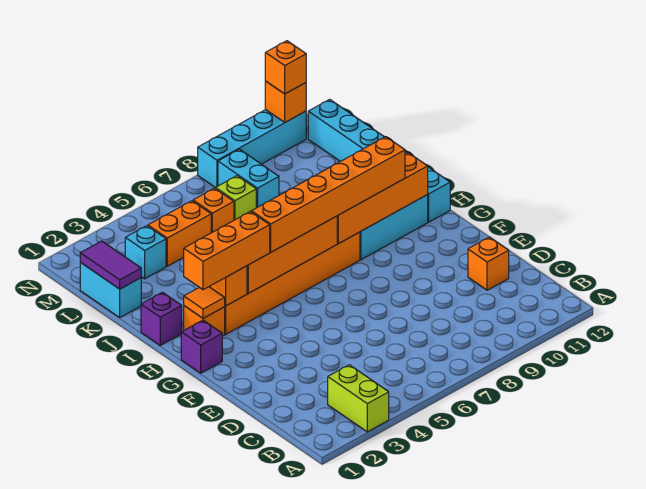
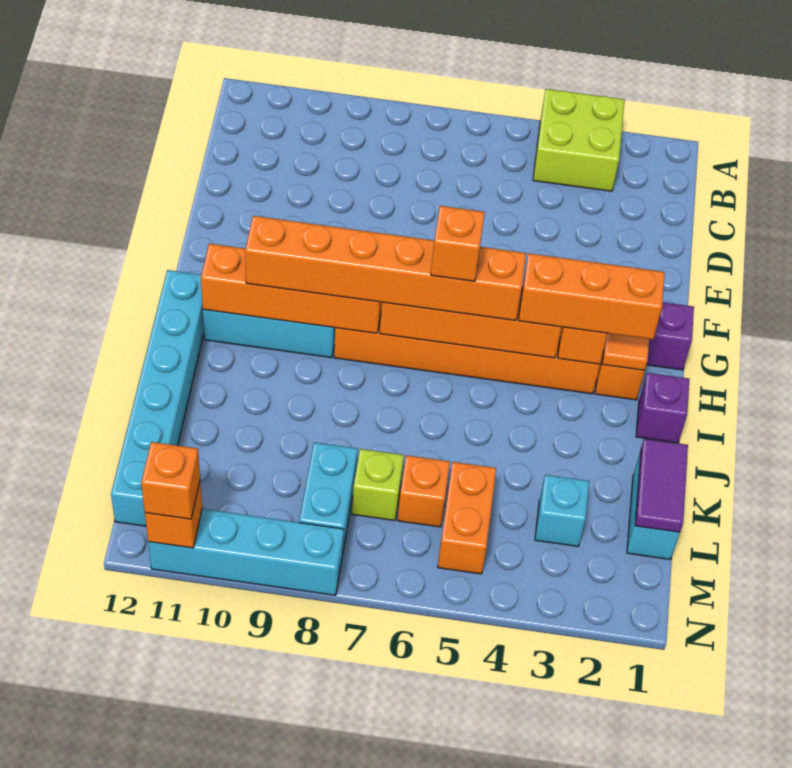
lime brick A3:B3 level 1 -> lime brick A3:B4 level 1
orange brick D11 level 1 -> orange brick H6 level 4
orange brick L4:L5 level 1 -> orange brick L5:M5 level 1

